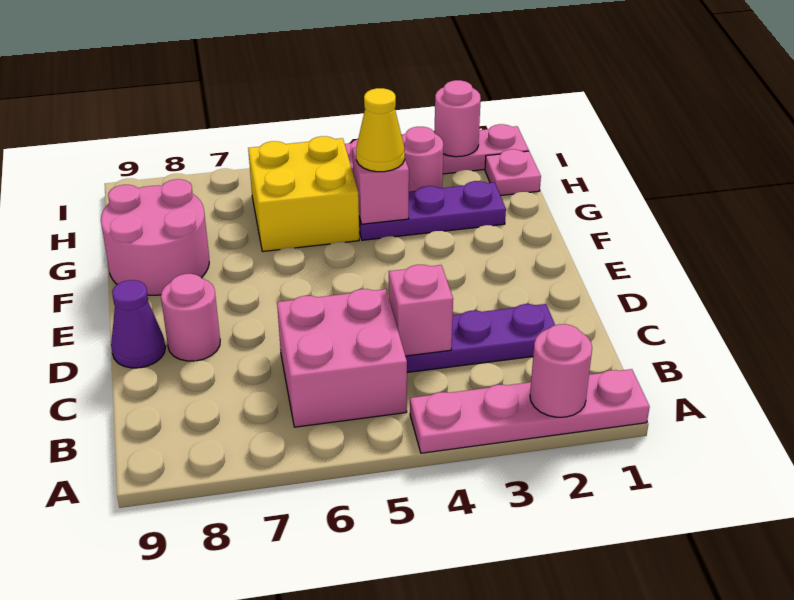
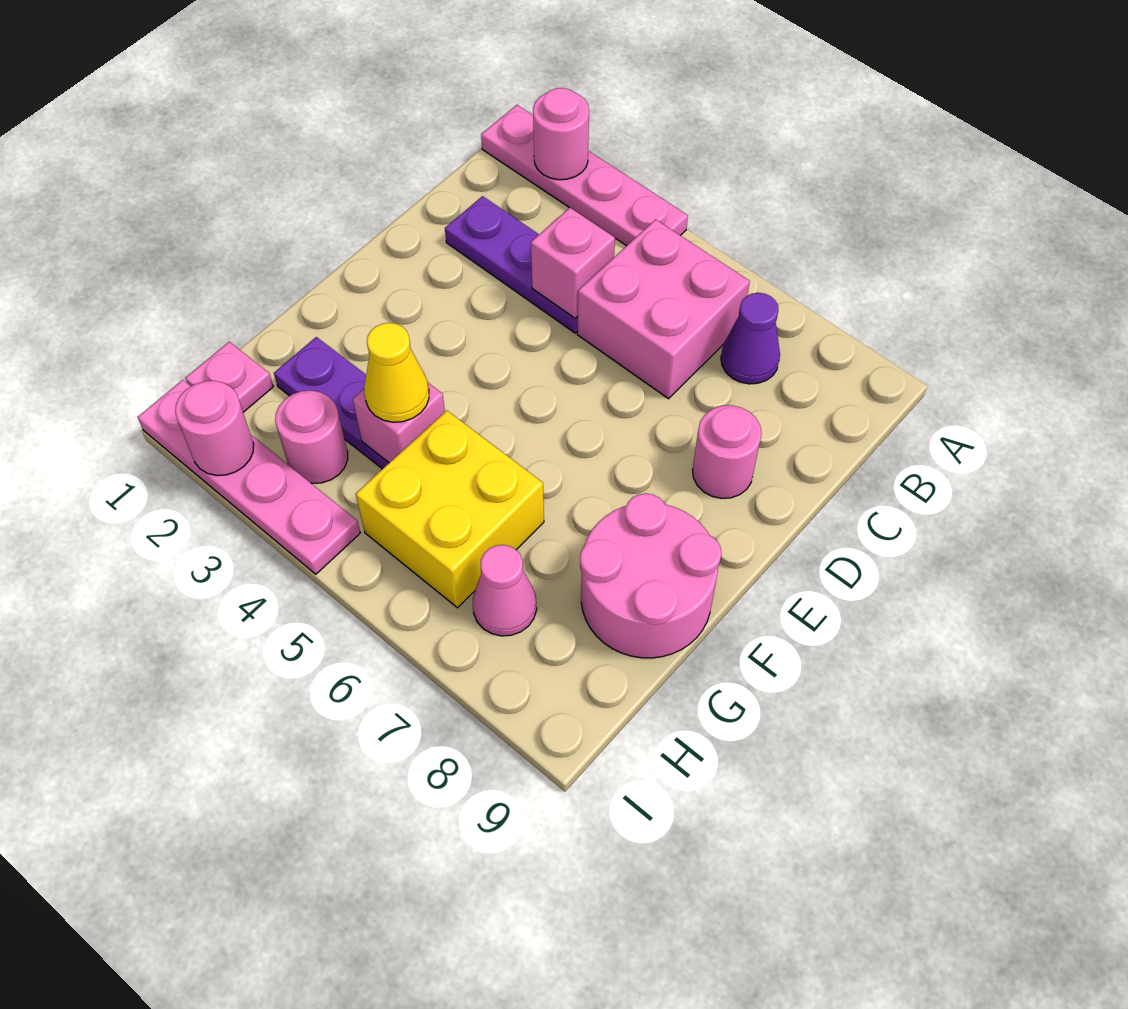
purple cone D9 level 1 -> purple cone B7 level 1
none -> pink cone H7 level 1

